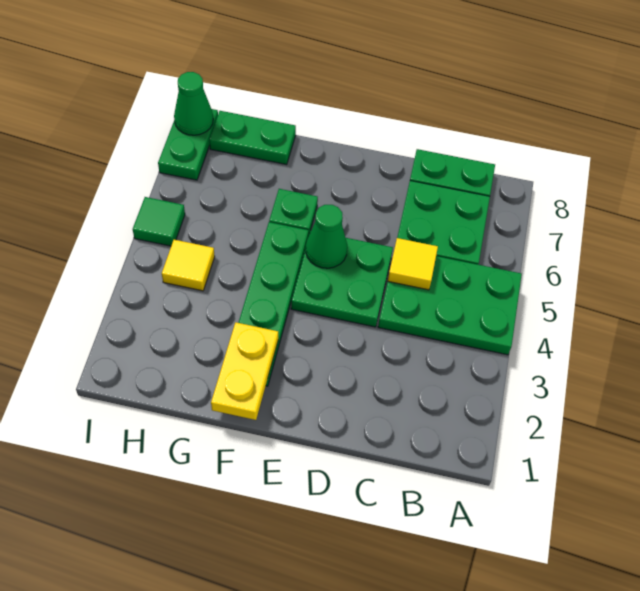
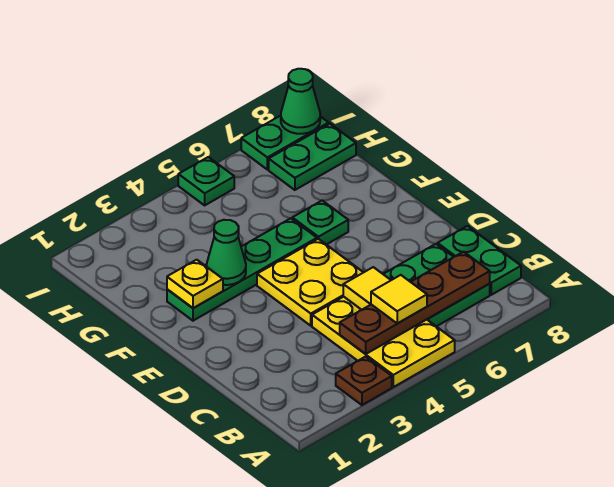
none -> brown plate A3 level 1
green plate A4:C5 level 1 -> yellow plate A4:C5 level 1
none -> brown plate B4:B7 level 2
green plate D4:E5 level 1 -> yellow plate D4:E5 level 1
green cone E5 level 2 -> green cone F3 level 2
yellow plate F1:F2 level 2 -> yellow plate F2 level 2
green plate G8:H8 level 1 -> green plate H7:H8 level 1
yellow tile H4 level 1 -> yellow tile B5 level 3
green tile I5 level 1 -> green plate I5 level 1

